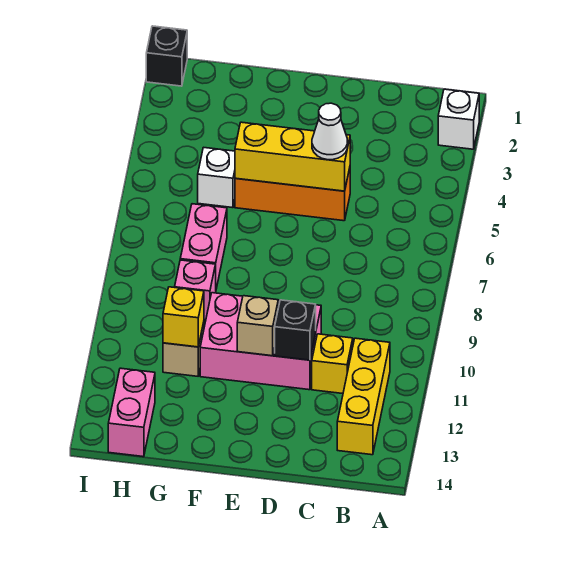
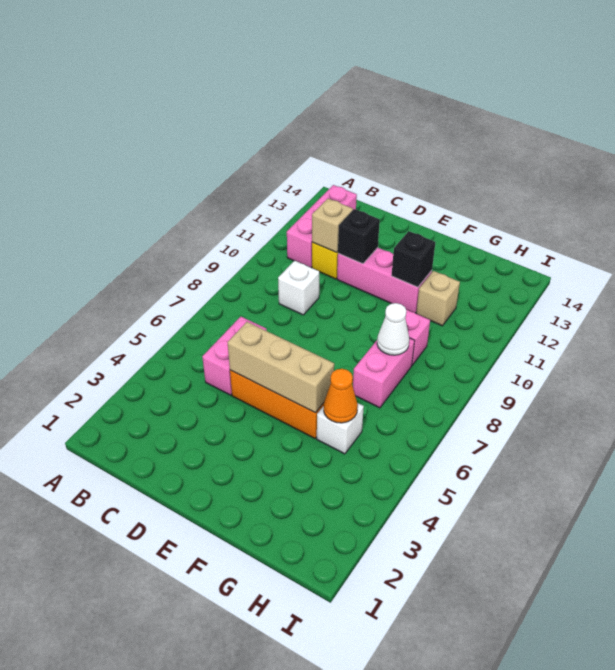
white brick A2 level 1 -> white brick C9 level 1
yellow brick B11:B13 level 1 -> pink brick B11:B13 level 1
yellow brick D5:F5 level 2 -> tan brick D5:F5 level 2
white cone D5 level 3 -> white cone G8 level 2
pink brick D10:F11 level 1 -> pink brick D11:F11 level 1
tan brick E11 level 2 -> tan brick C11 level 2
none -> orange cone G5 level 2
yellow brick G11 level 2 -> none
pink brick H13:H14 level 1 -> pink brick C5:C6 level 1
black brick I1 level 1 -> black brick F11 level 2

